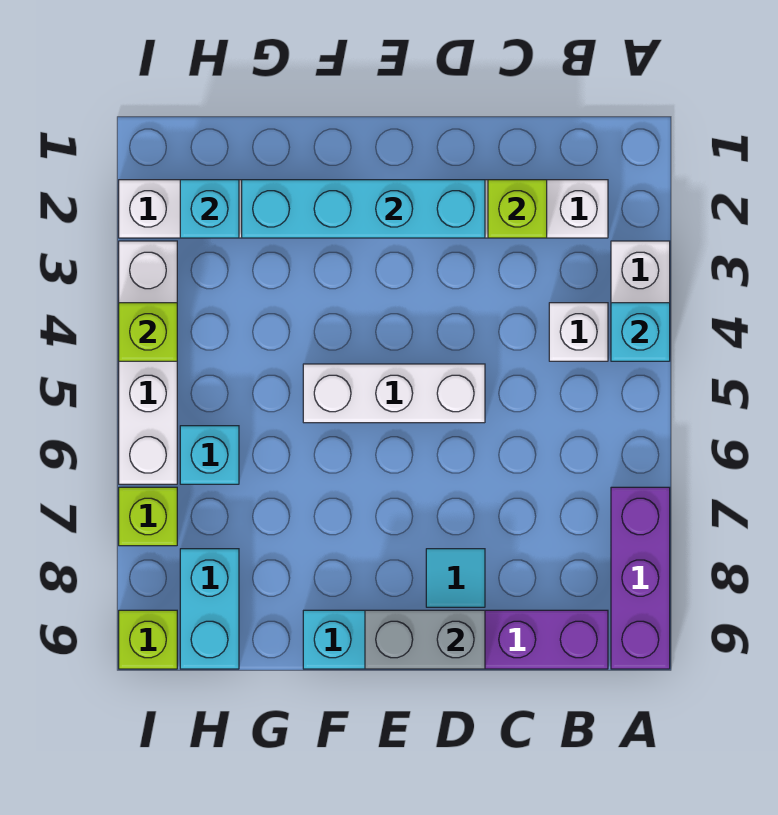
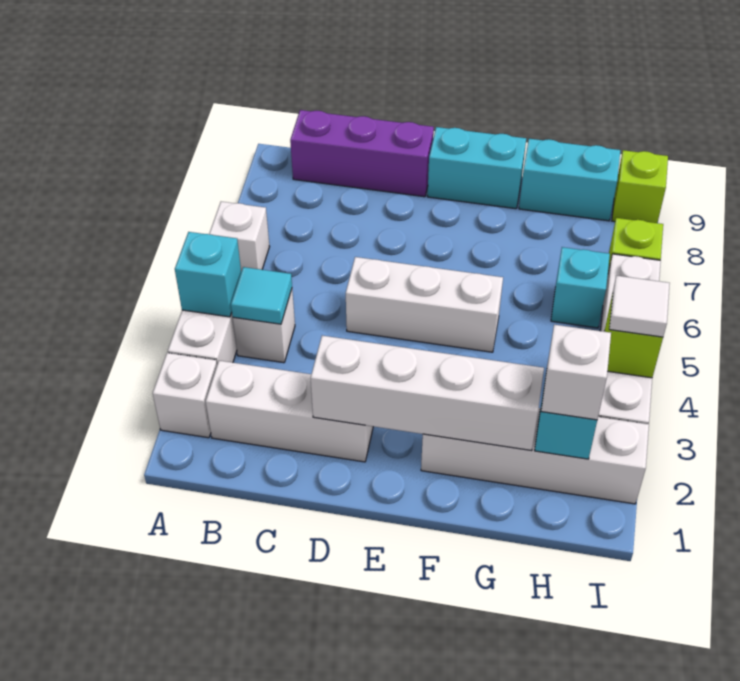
none -> white brick A2 level 1
none -> white brick A6 level 1
purple brick A7:A9 level 1 -> none
lime brick C2 level 2 -> none
cyan brick D2:G2 level 2 -> white brick D2:G2 level 2
cyan tile D8 level 1 -> cyan tile B4 level 2
grey brick D9:E9 level 2 -> none
none -> white brick H2 level 3
cyan brick H8:H9 level 1 -> cyan brick G9:H9 level 1
none -> white tile I4 level 3

